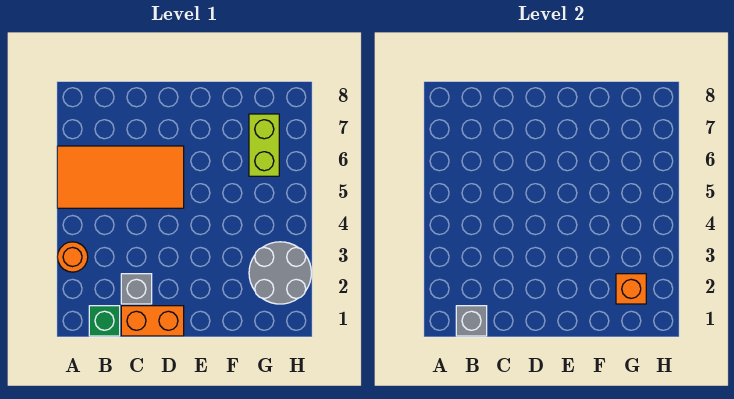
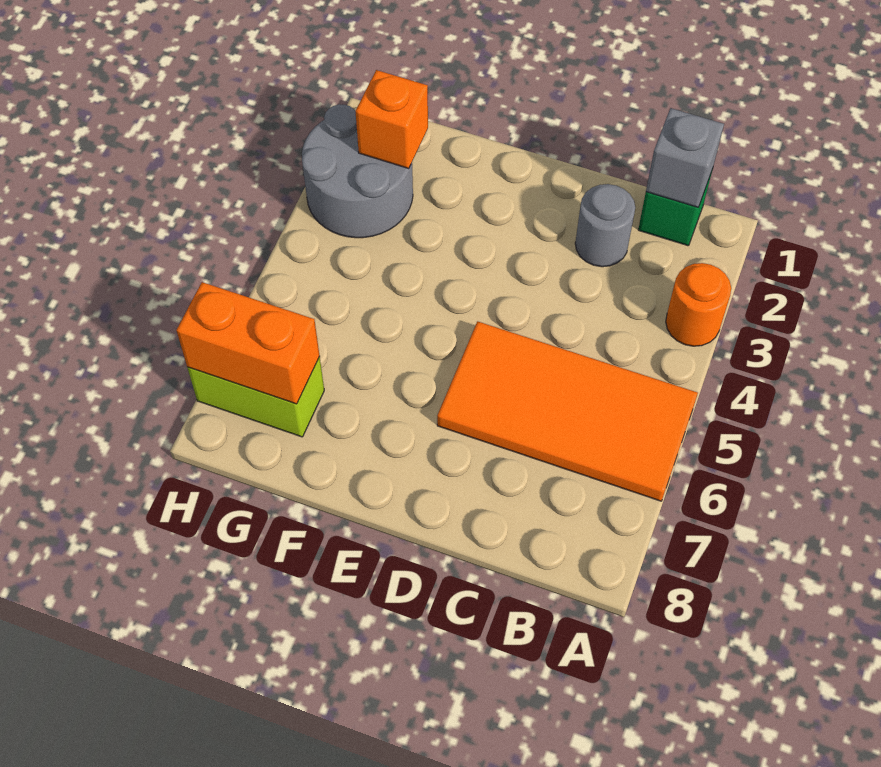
orange brick C1:D1 level 1 -> orange brick G7:H7 level 2
grey brick C2 level 1 -> grey round brick C2 level 1
lime brick G6:G7 level 1 -> lime brick G7:H7 level 1

